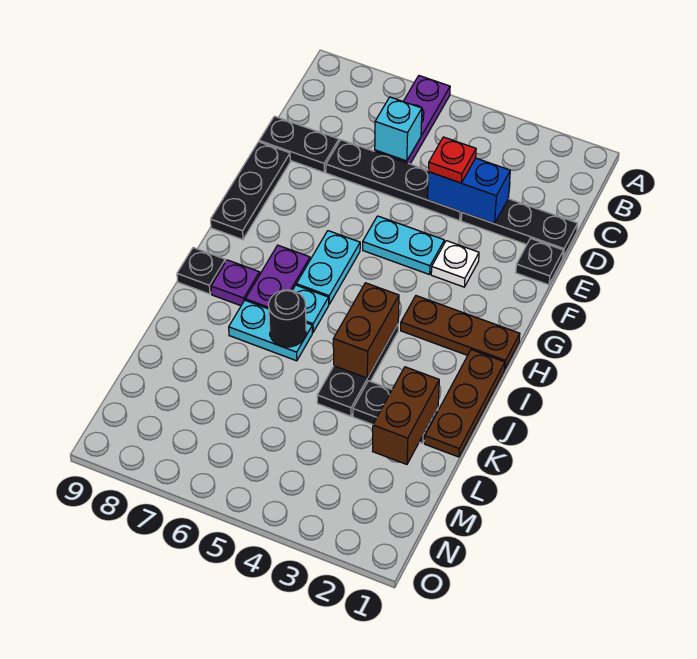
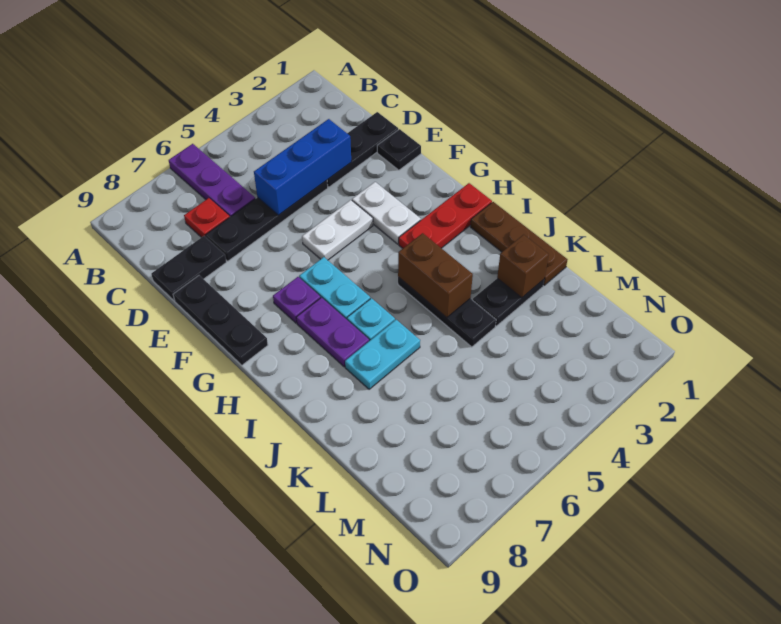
cyan brick C6 level 2 -> none
blue brick D3:D4 level 2 -> blue brick D3:D5 level 2
red plate D4 level 3 -> red plate C7 level 1
white plate F3 level 1 -> white plate F3:G3 level 1
cyan plate F4:F5 level 1 -> white plate F4:F5 level 1
brown plate H1:H3 level 1 -> red plate H1:H3 level 1
purple plate I8 level 1 -> purple plate G7 level 1
black plate I9 level 1 -> none
black round brick J6 level 2 -> none
brown brick K2:L2 level 2 -> brown brick K2 level 2

